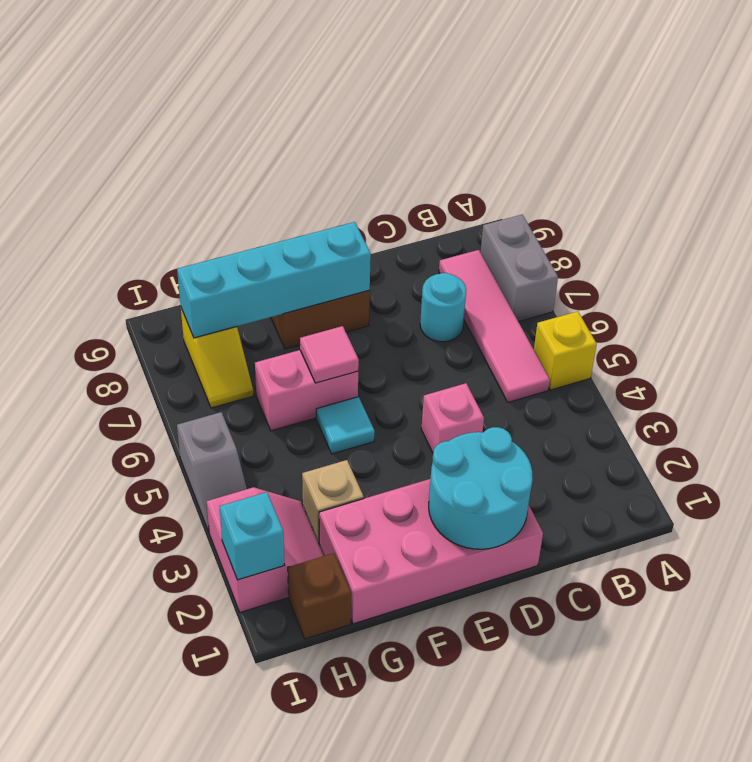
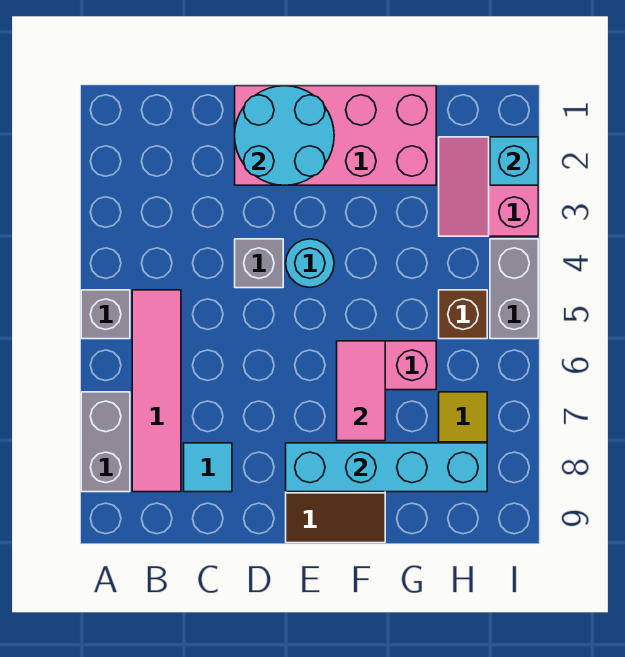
yellow brick A5 level 1 -> grey brick A5 level 1
cyan round brick C7 level 1 -> cyan round brick E4 level 1
pink brick D4 level 1 -> grey brick D4 level 1
cyan tile F5 level 1 -> cyan tile C8 level 1
pink tile F6 level 2 -> pink tile F6:F7 level 2
tan brick G3 level 1 -> none
brown brick H1 level 1 -> brown brick H5 level 1
grey slope I4:I5 level 1 top 5 -> grey brick I4:I5 level 1

